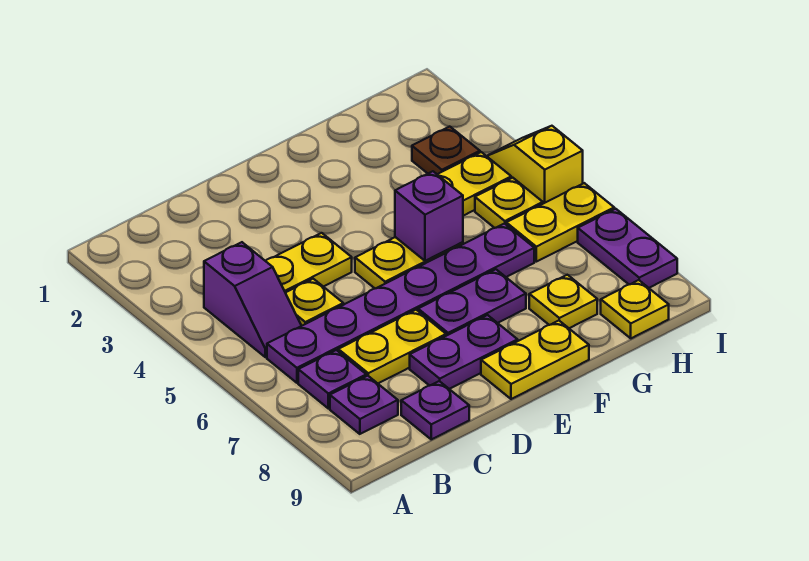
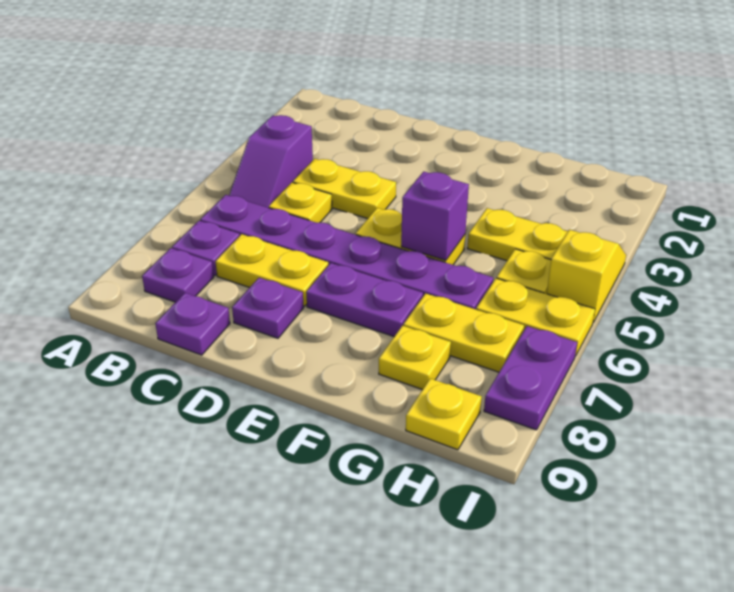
purple plate D8:E8 level 1 -> purple plate D8 level 1
yellow plate E9:F9 level 1 -> yellow plate G7:H7 level 1
brown plate H3 level 1 -> none

